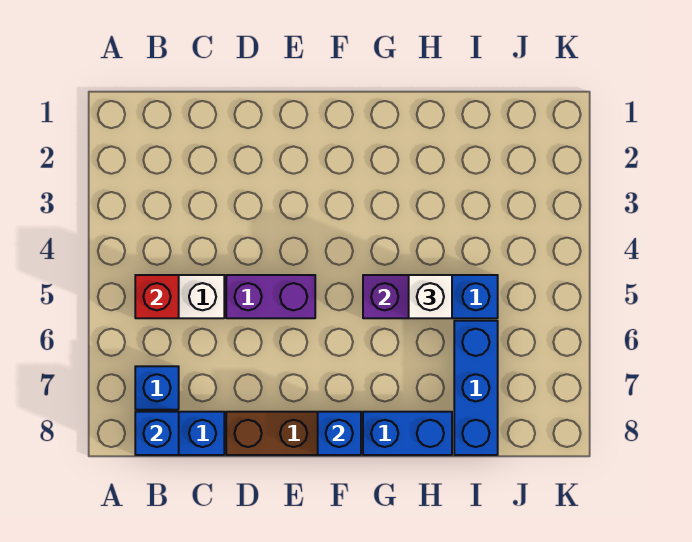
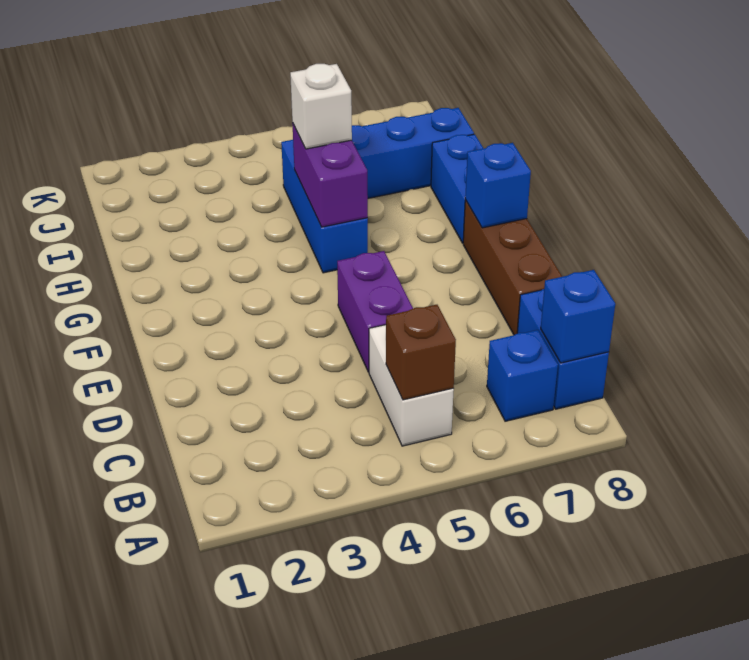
red brick B5 level 2 -> brown brick B5 level 2

